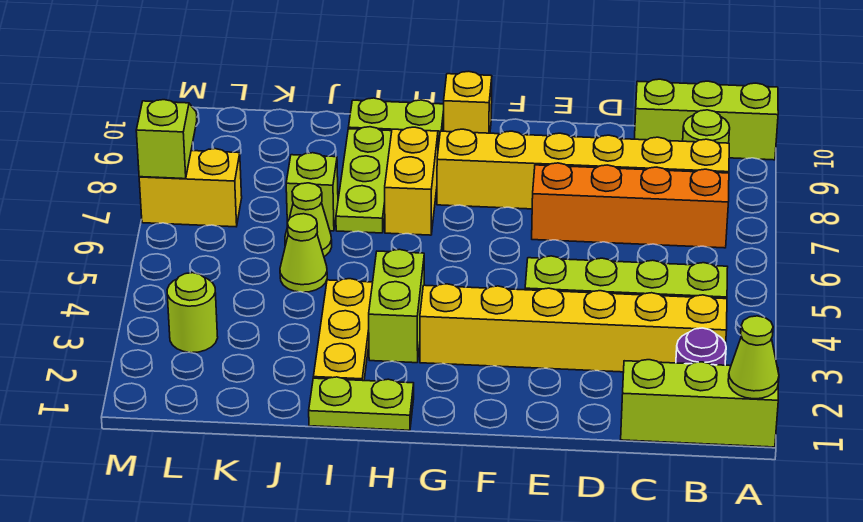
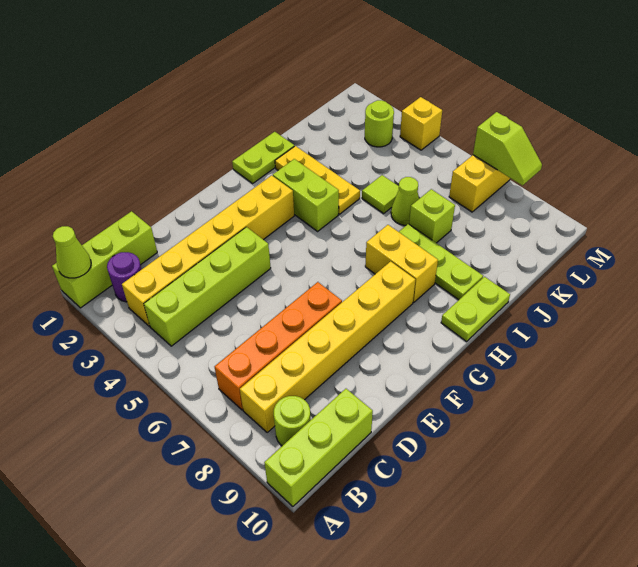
yellow brick G10 level 1 -> yellow brick M4 level 1
lime cone J5 level 1 -> lime tile J5 level 1

